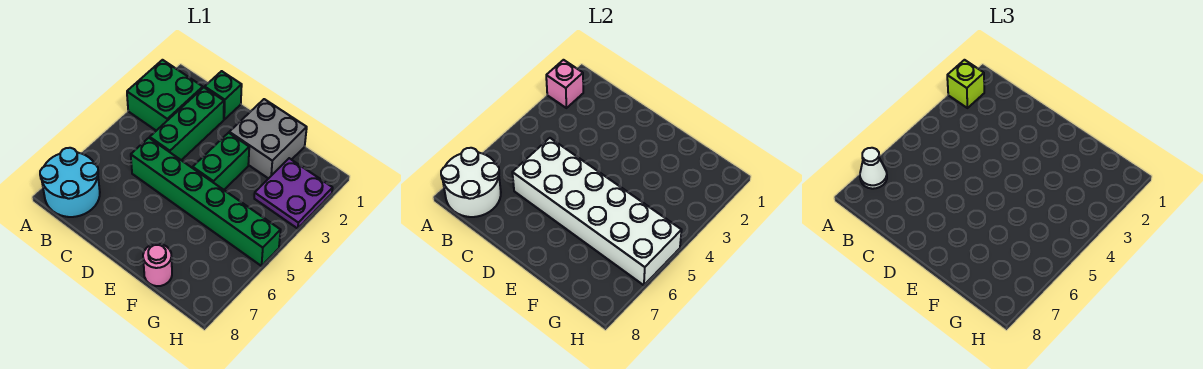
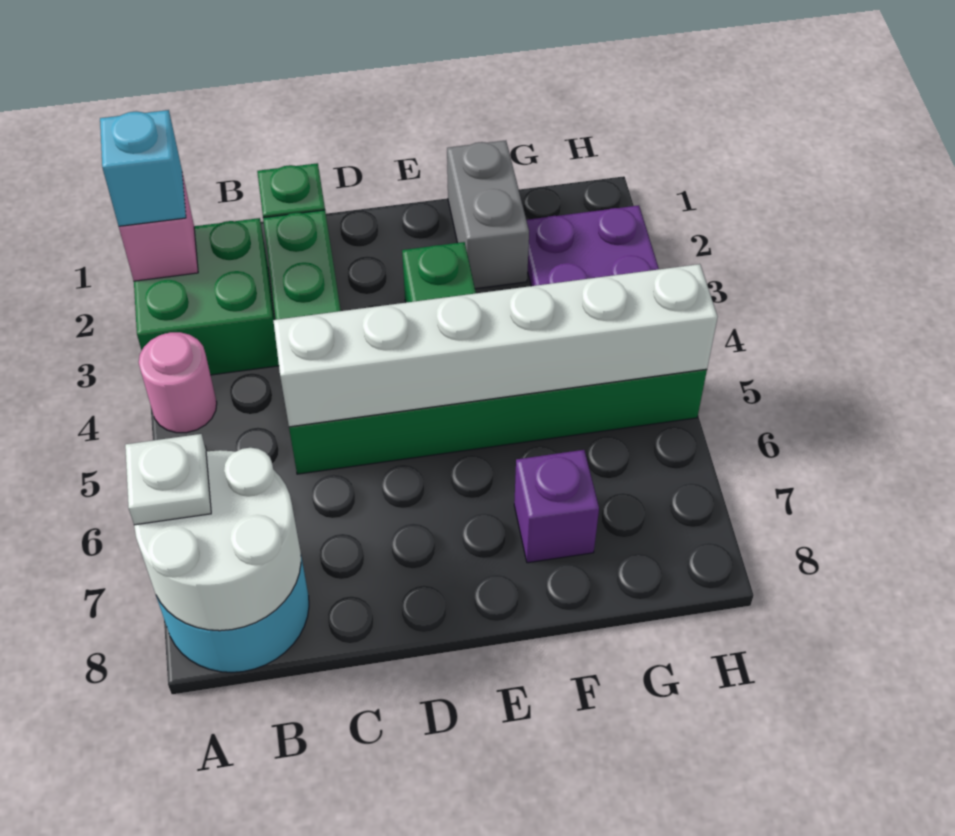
lime brick A2 level 3 -> cyan brick A2 level 3
white cone A7 level 3 -> white plate A7 level 3
white brick C5:H6 level 2 -> white brick C5:H5 level 2
grey brick E1:F2 level 1 -> grey brick F1:F2 level 1
none -> purple brick F7 level 1
pink round brick F8 level 1 -> pink round brick A4 level 1

